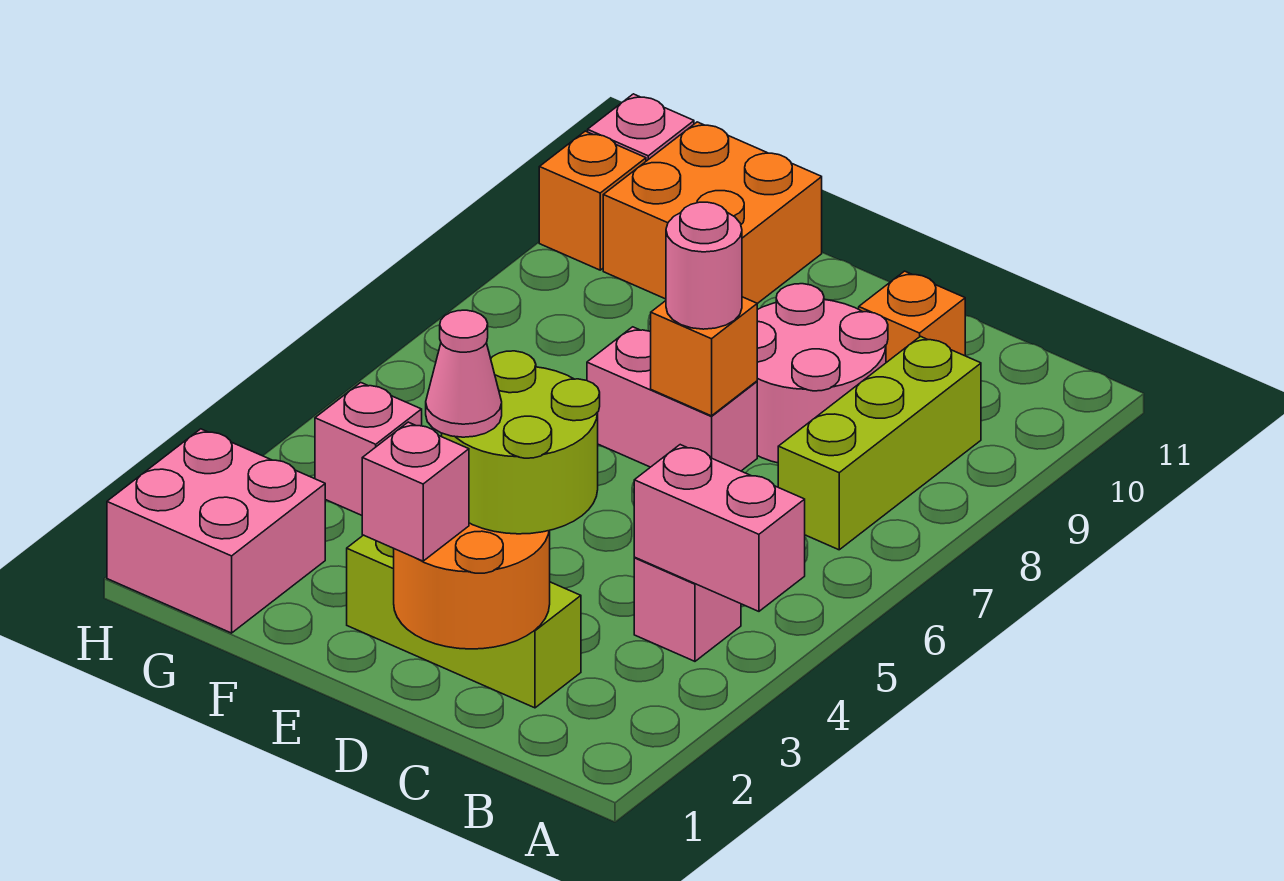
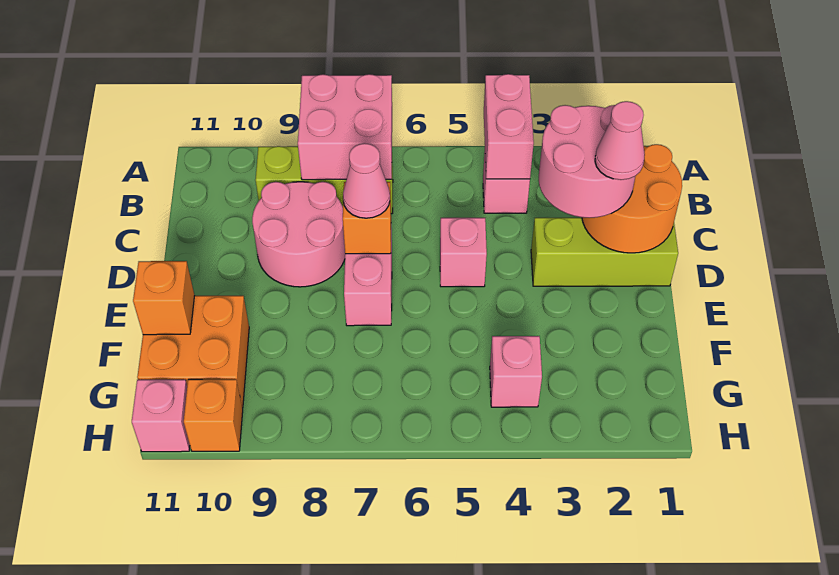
lime brick C2:E2 level 1 -> lime brick D1:D3 level 1
lime round brick C2:D3 level 3 -> pink round brick C2:D3 level 3
orange brick C10 level 1 -> orange brick F11 level 2
pink brick D1 level 3 -> pink brick D5 level 1
pink round brick D7 level 3 -> pink cone D7 level 3
pink brick G1:H2 level 1 -> pink brick A7:B8 level 2

